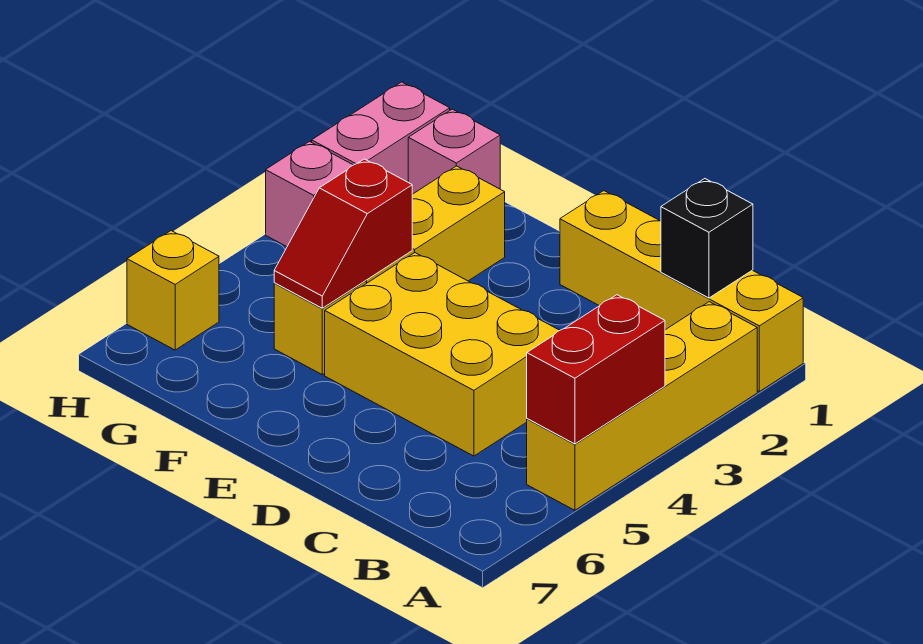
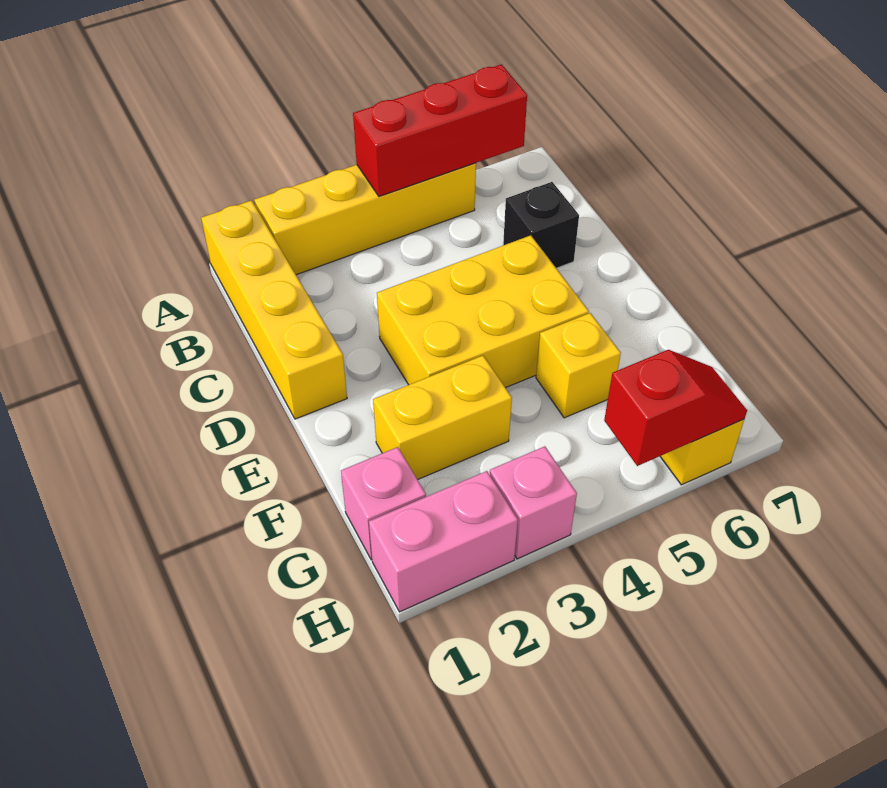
red brick A4:A5 level 2 -> red brick A4:A6 level 2
black brick B1 level 2 -> black brick C6 level 1
yellow brick C4:E5 level 1 -> yellow brick D3:E5 level 1
red slope F4:F5 level 2 top 4 -> red slope H5:H6 level 2 top 5

